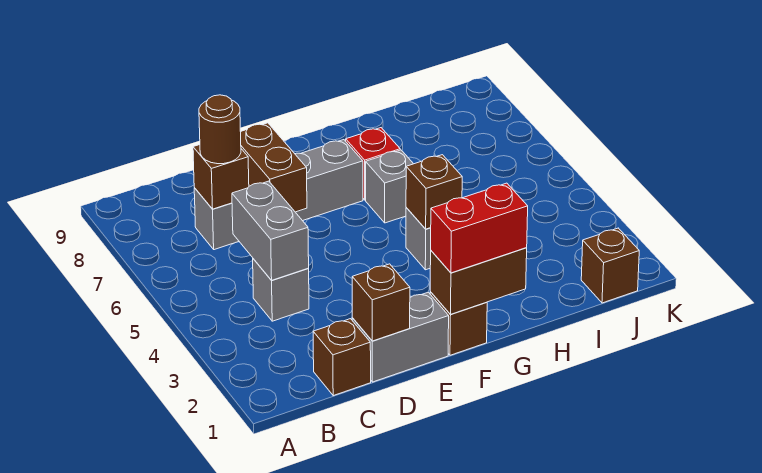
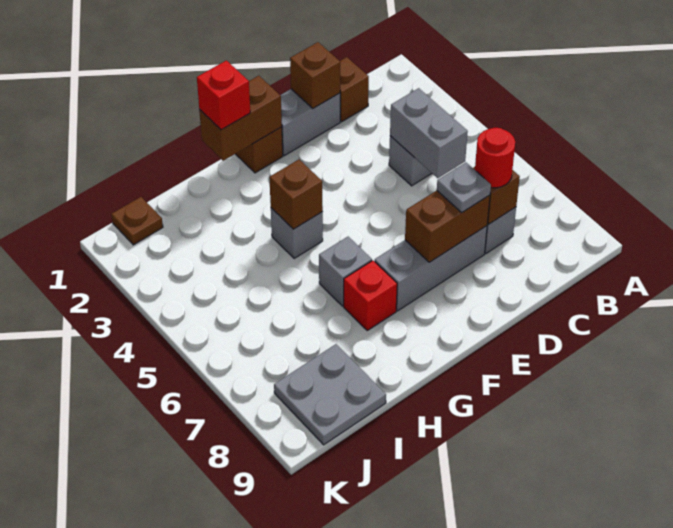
brown round brick C7 level 3 -> red round brick C7 level 3
brown brick D6:D7 level 2 -> brown brick D7:E7 level 2
none -> grey plate D7 level 3
red brick F1:G1 level 3 -> red brick G1 level 3
none -> grey plate I8:J9 level 1
brown brick J1 level 1 -> brown plate J1 level 1

